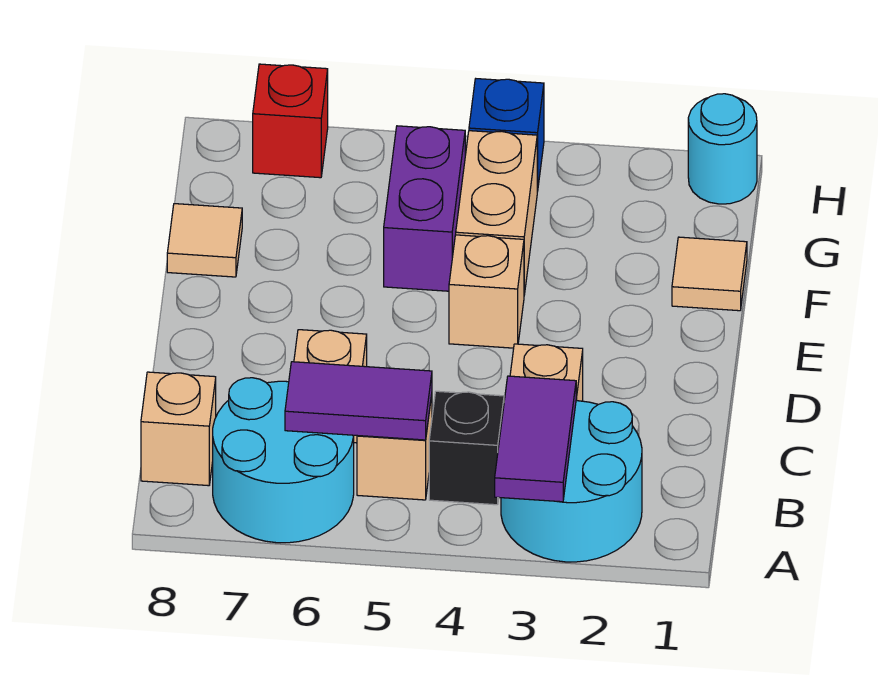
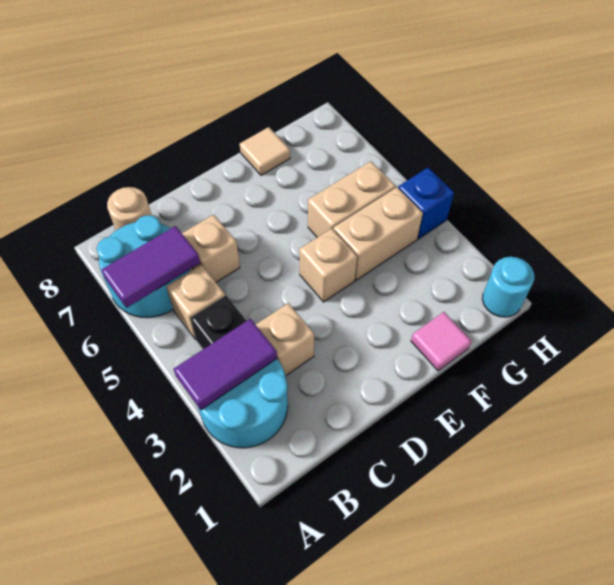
purple tile B5:B6 level 2 -> purple tile A6:B6 level 2
tan brick B8 level 1 -> tan round brick B8 level 1
tan tile F1 level 1 -> pink tile F1 level 1
purple brick F5:G5 level 1 -> tan brick F5:G5 level 1
red brick H7 level 1 -> none

